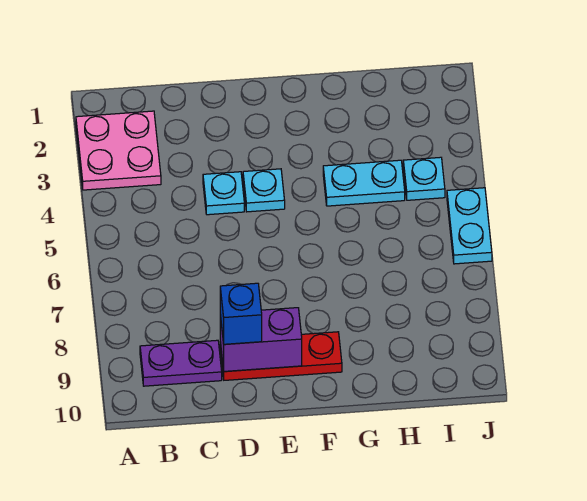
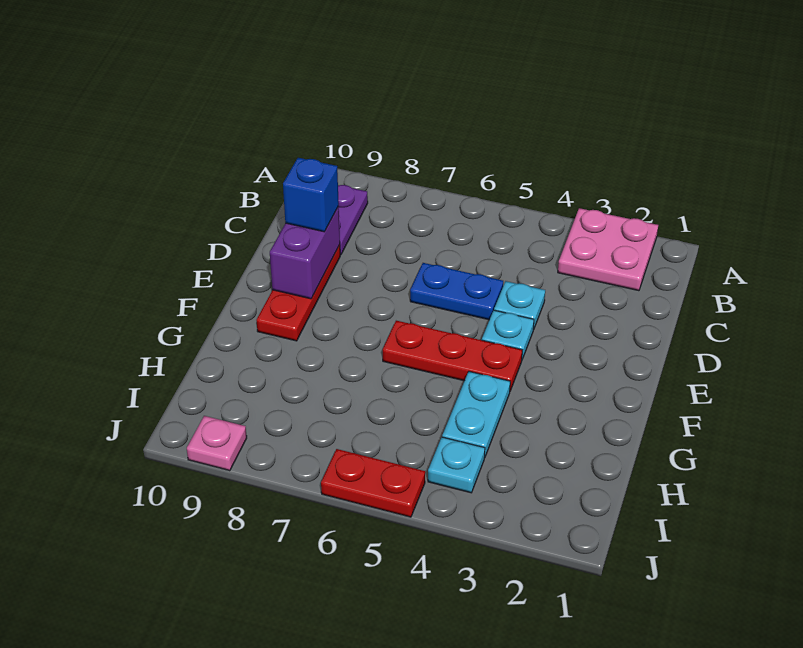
none -> blue plate D5:D6 level 1
none -> red plate F4:F6 level 1
cyan plate J5:J6 level 1 -> red plate J5:J6 level 1
none -> pink plate J9 level 1

